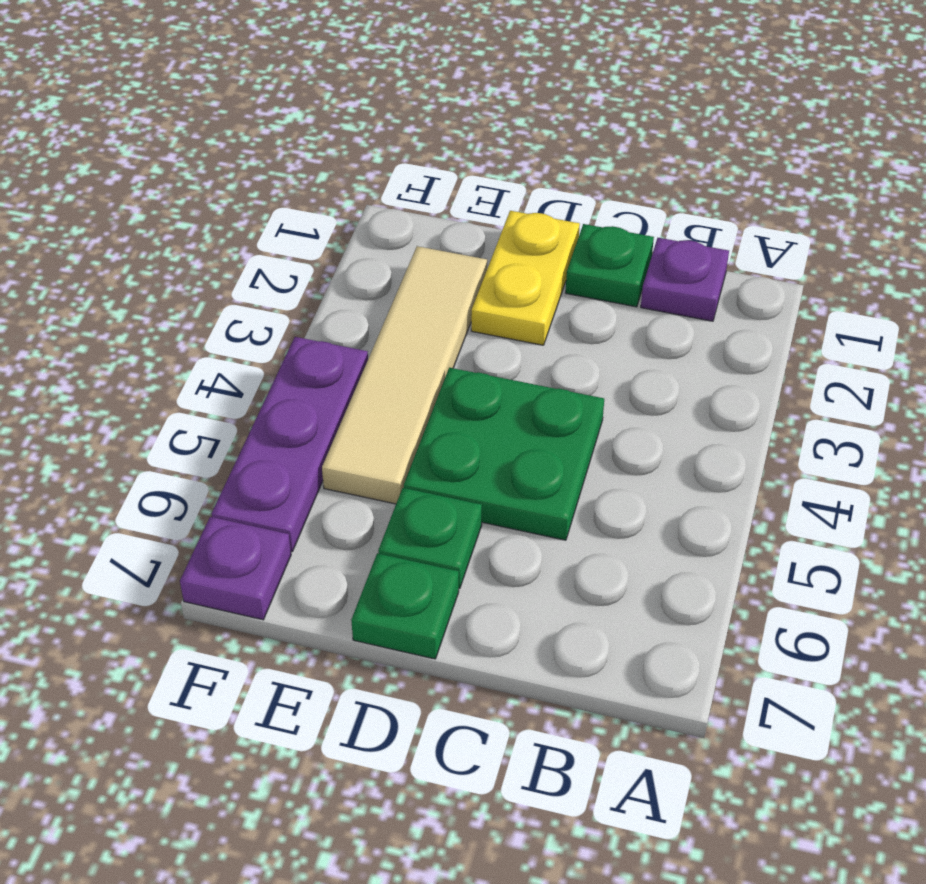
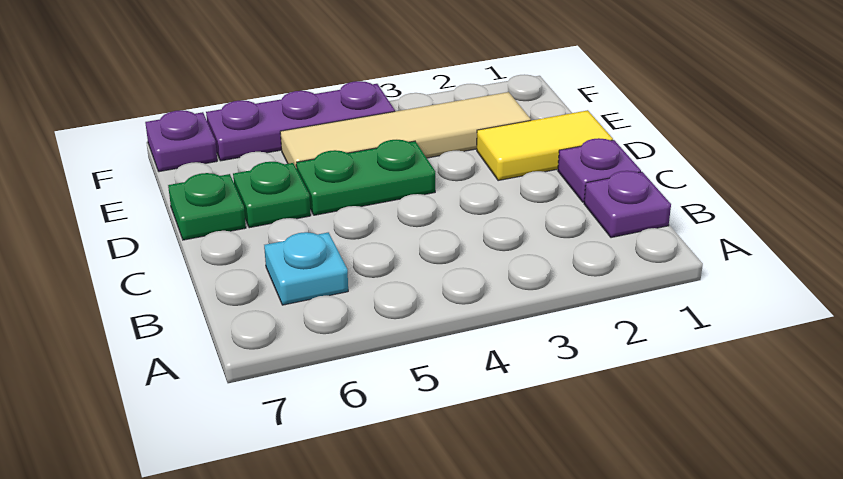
none -> cyan plate B6 level 1
green plate C1 level 1 -> purple plate C1 level 1
green plate C4:D5 level 1 -> green plate D4:D5 level 1
yellow plate D1:D2 level 1 -> yellow tile D1:D2 level 1

